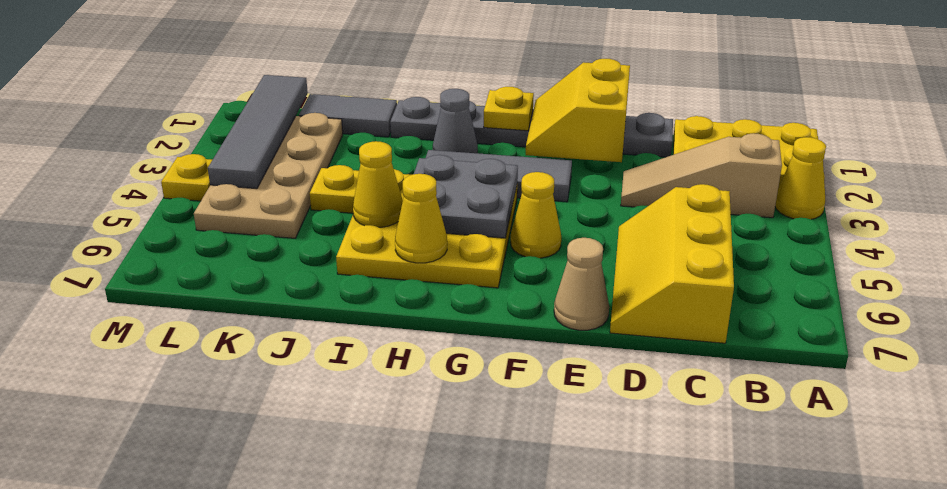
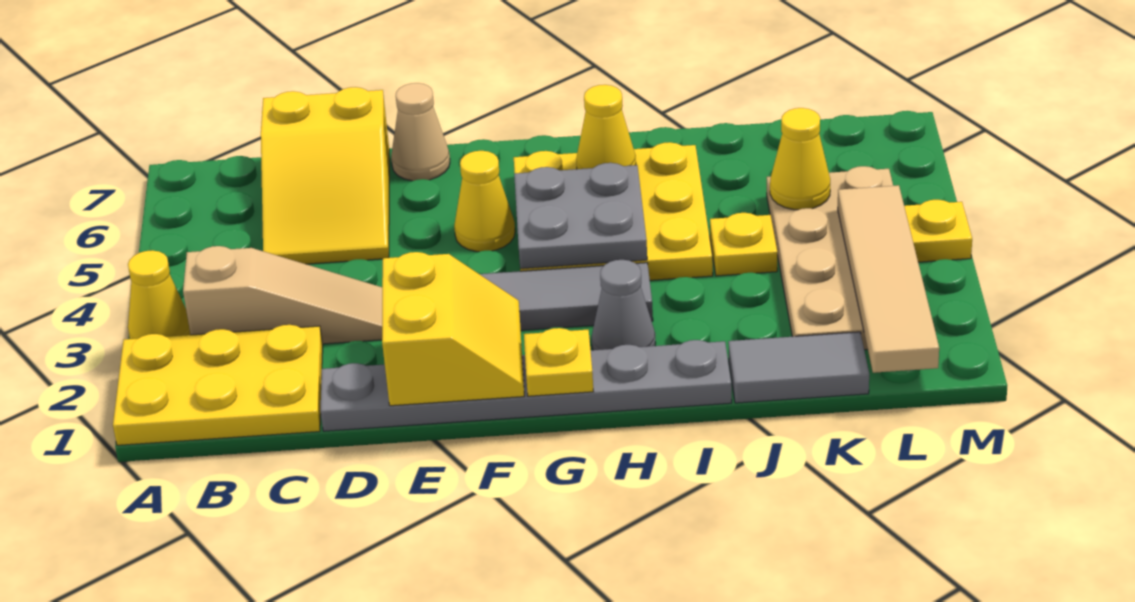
yellow slope C5:D7 level 1 top C -> yellow slope C5:D7 level 1 top 7
yellow cone I5 level 2 -> yellow cone K5 level 2
grey tile L1:L4 level 2 -> tan tile L1:L4 level 2

